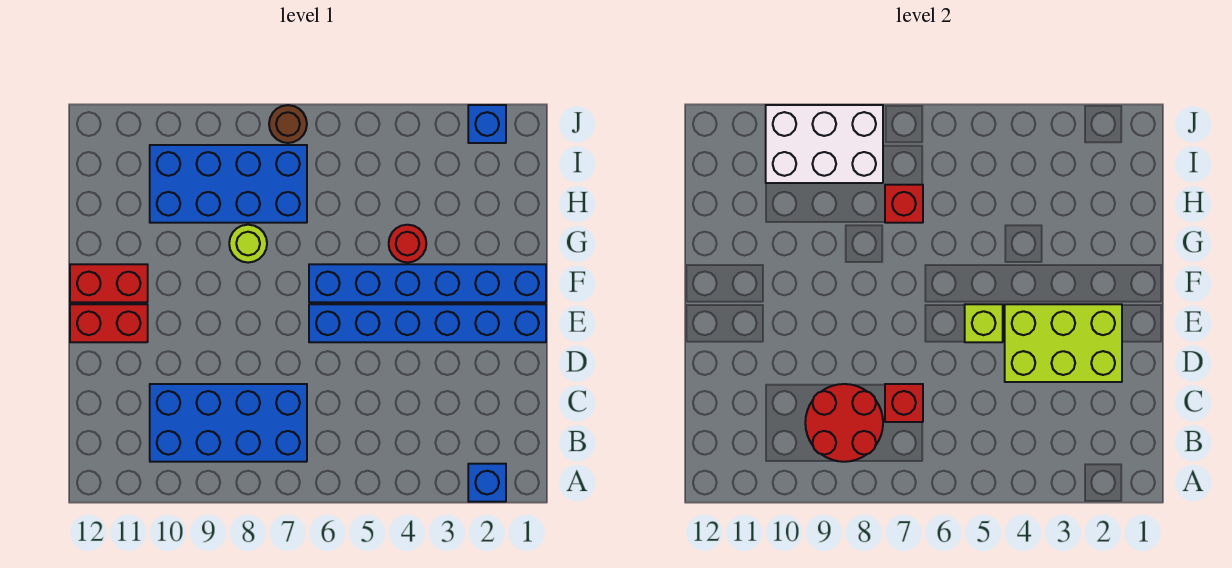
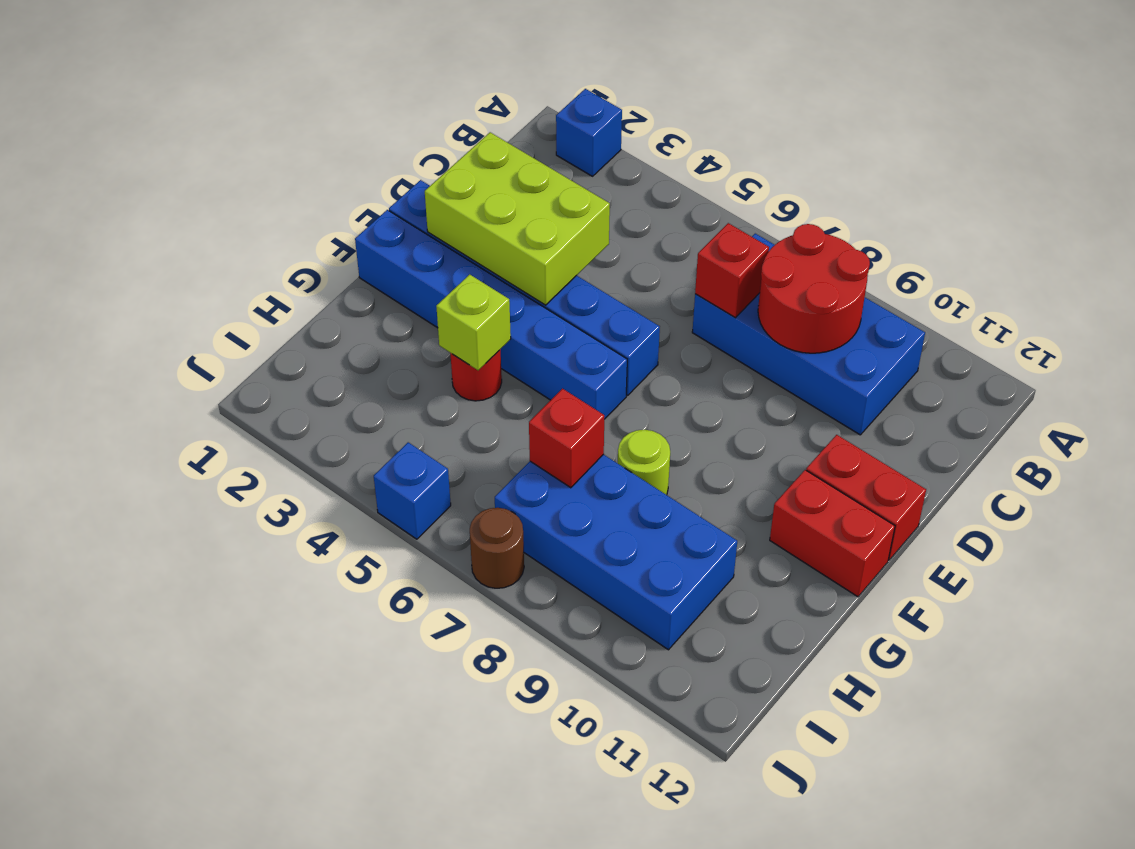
lime brick E5 level 2 -> lime brick G4 level 2
white brick I8:J10 level 2 -> none
blue brick J2 level 1 -> blue brick J5 level 1

